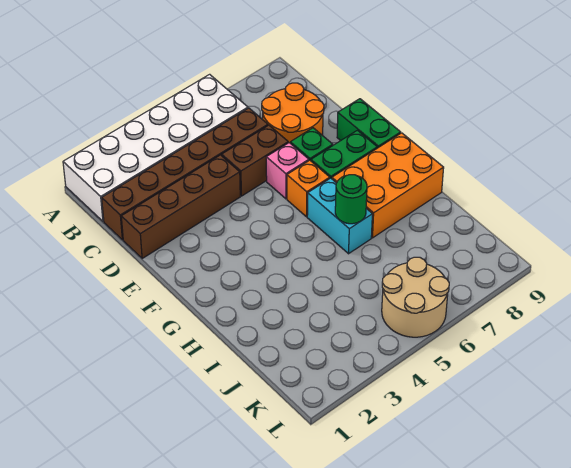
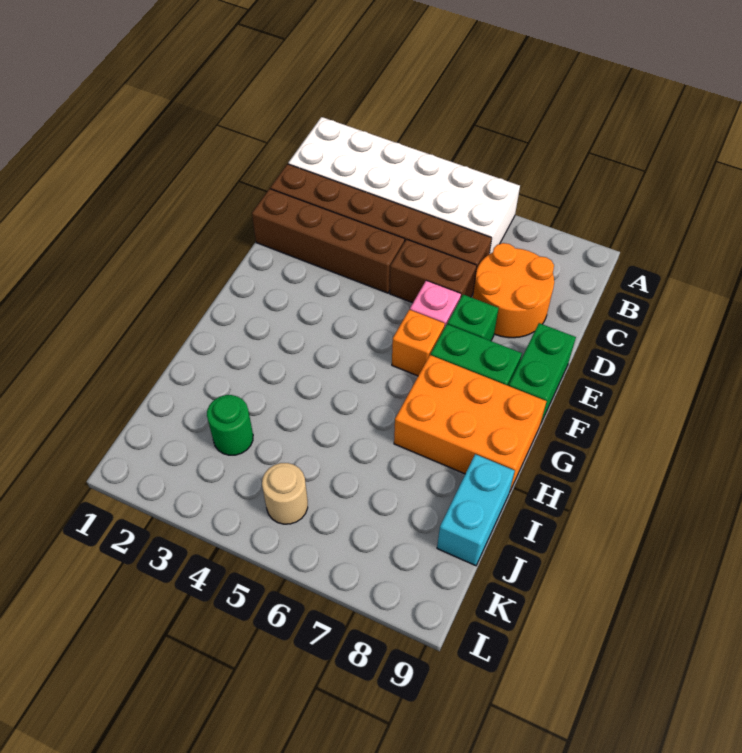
cyan brick G6:H6 level 1 -> cyan brick I9:J9 level 1
green round brick H6 level 2 -> green round brick J3 level 1
tan round brick K5:L6 level 1 -> tan round brick K5 level 1

